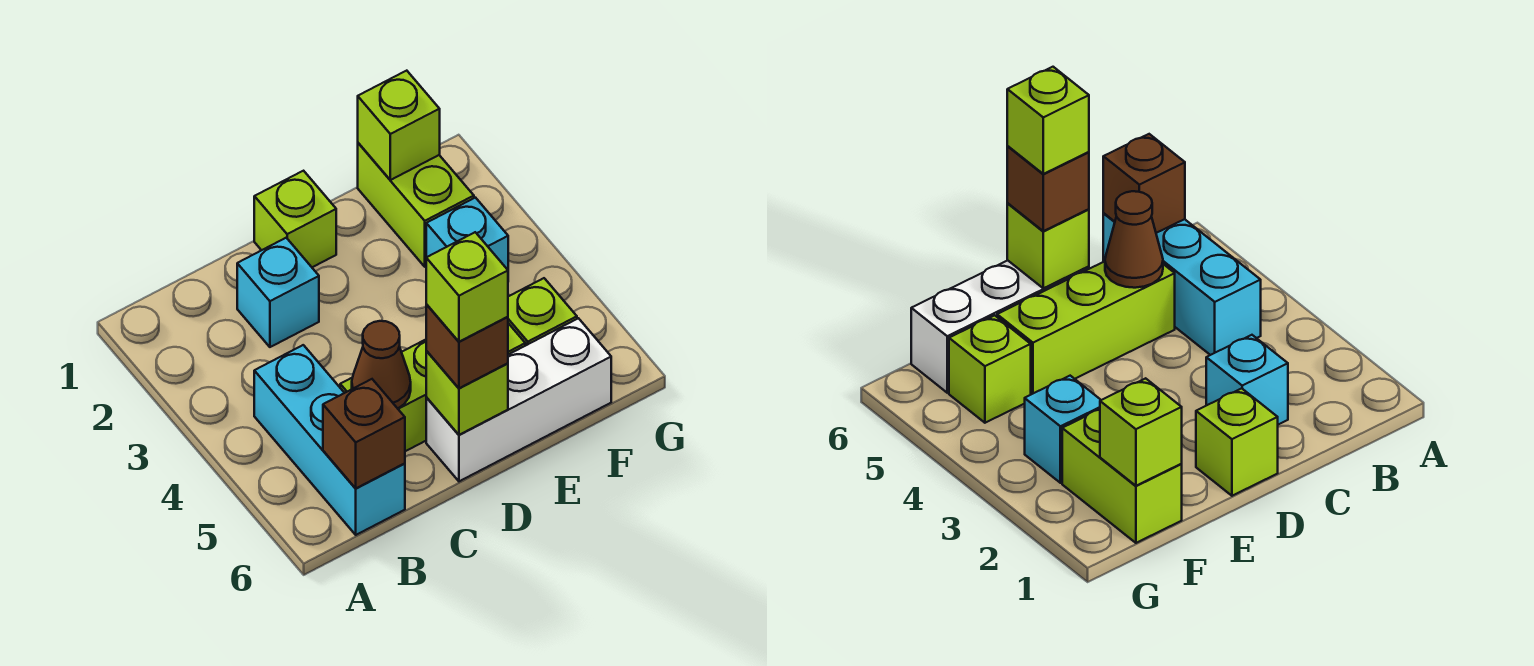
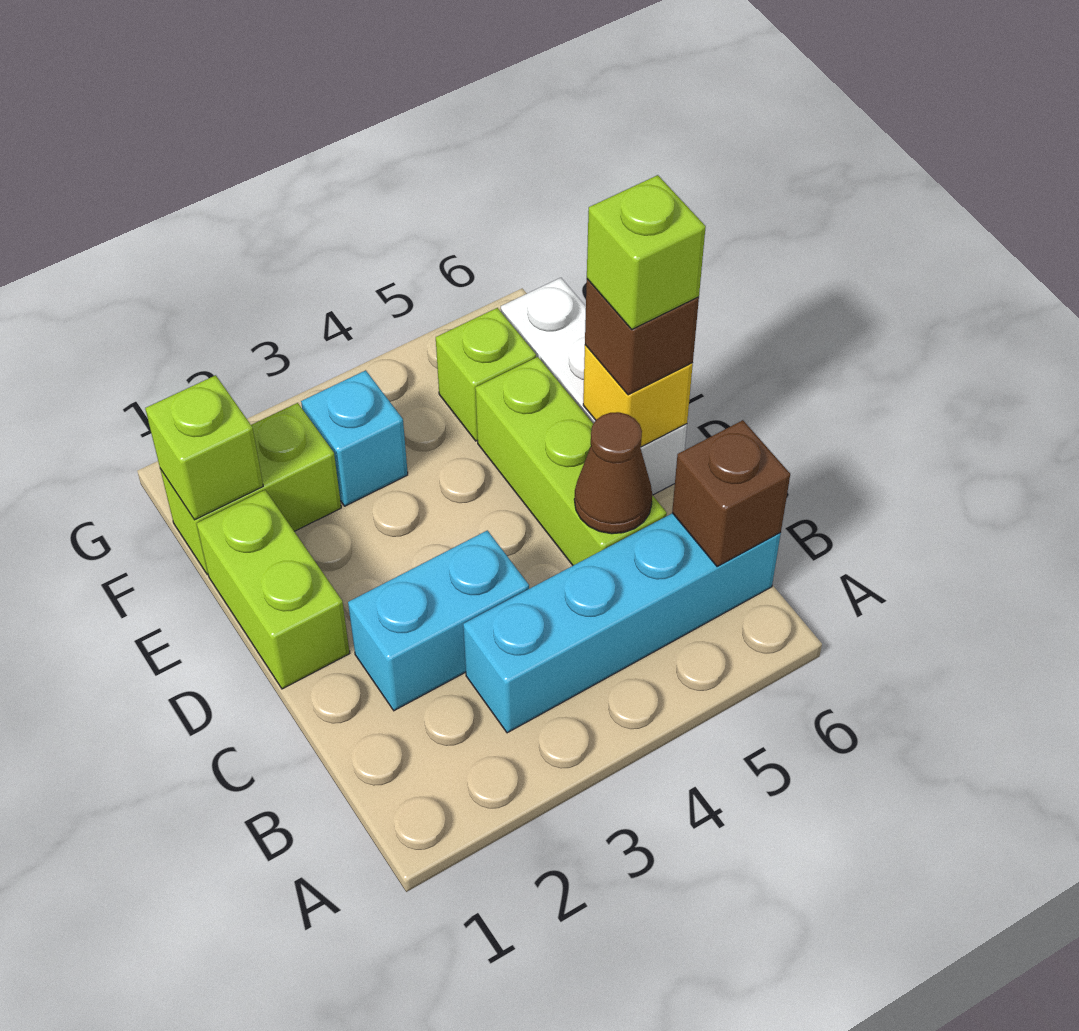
cyan brick B4:B6 level 1 -> cyan brick B3:B6 level 1
cyan brick C2 level 1 -> cyan brick C2:C3 level 1
lime brick D1 level 1 -> lime brick D1:E1 level 1
lime brick D6 level 2 -> yellow brick D6 level 2

